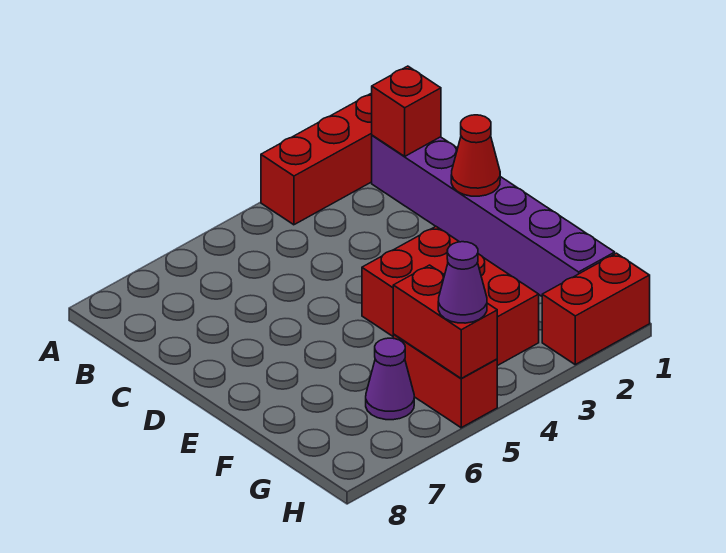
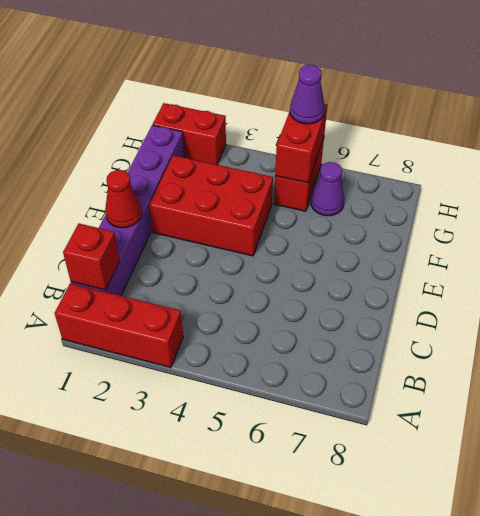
red brick E3:G4 level 1 -> red brick E2:F4 level 1

